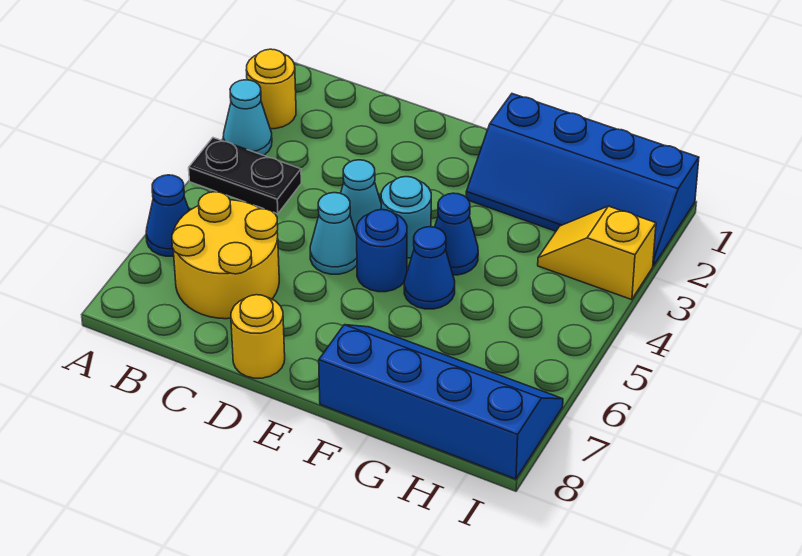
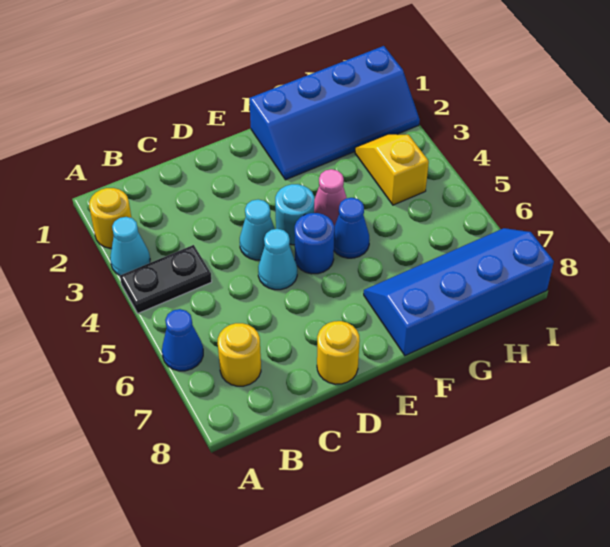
yellow round brick B6:C7 level 1 -> yellow round brick B7 level 1
blue cone F4 level 1 -> pink cone F4 level 1
yellow slope H3:I3 level 1 top I -> yellow slope H3:H4 level 1 top 4

